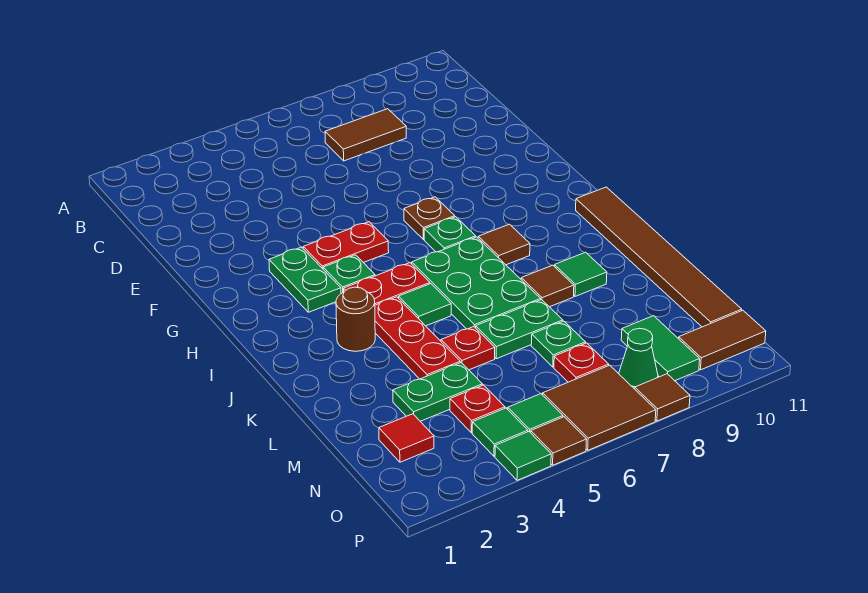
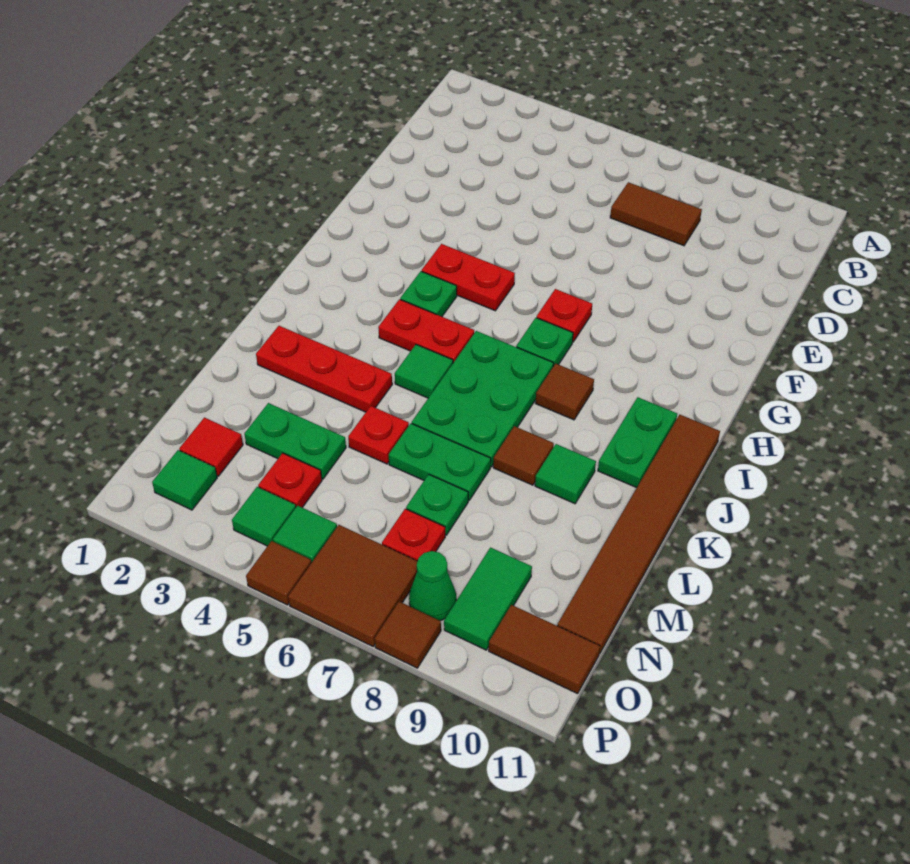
green plate G3:H3 level 1 -> green plate I10:J10 level 1
brown plate G7 level 1 -> red plate G7 level 1
brown round brick J3 level 1 -> none
red plate J4:L4 level 1 -> red plate K2:K4 level 1
green tile P4 level 1 -> green tile O2 level 1

